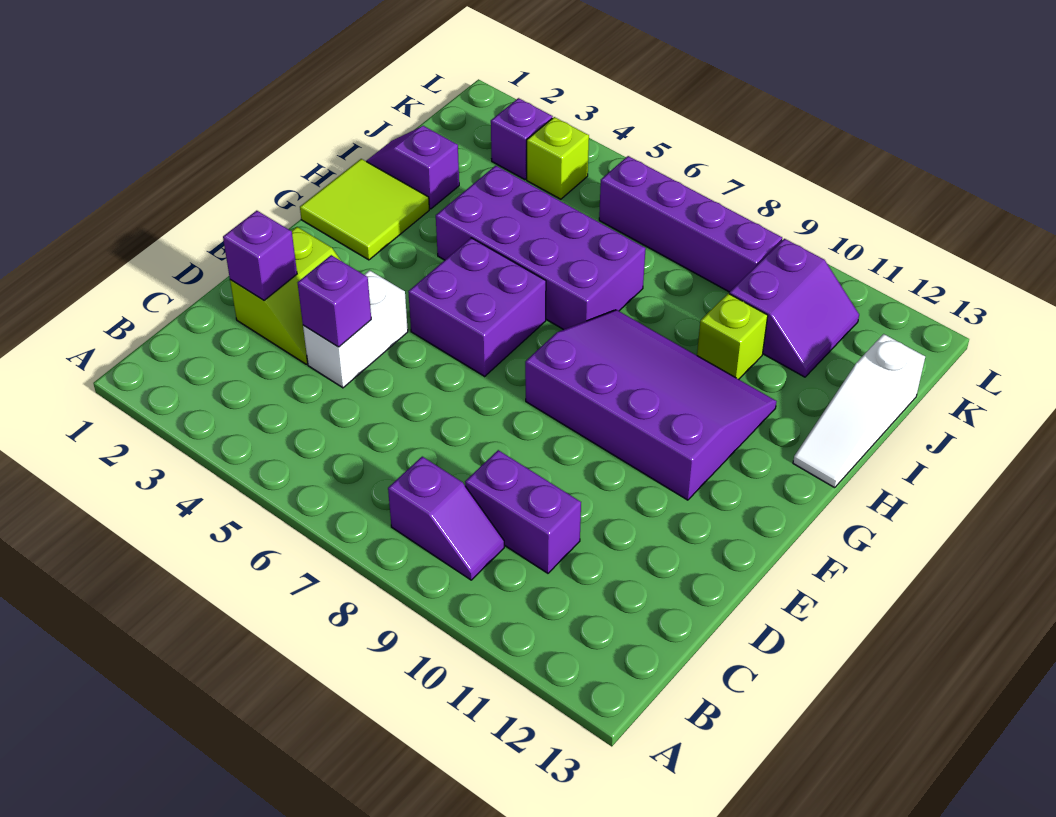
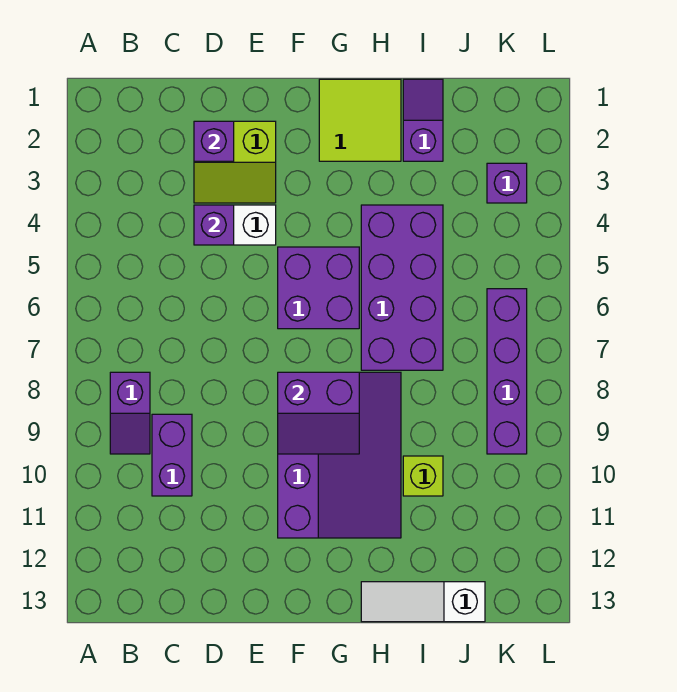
purple slope J10:K11 level 1 top 10 -> purple slope F8:G9 level 2 top 8
lime brick K4 level 1 -> none

